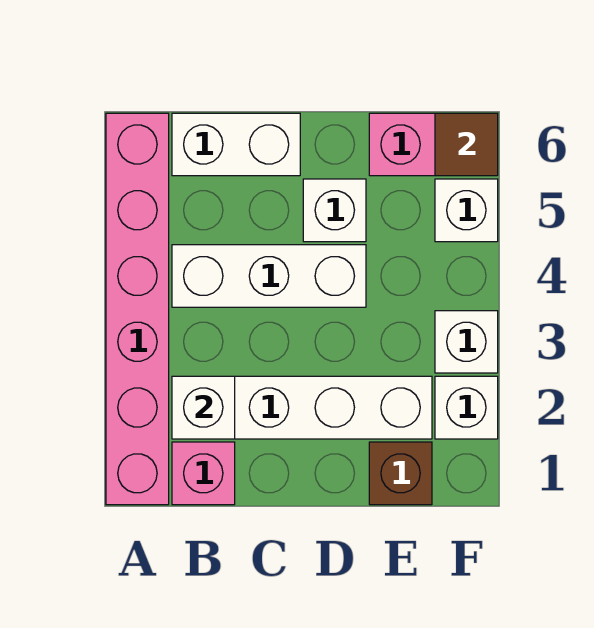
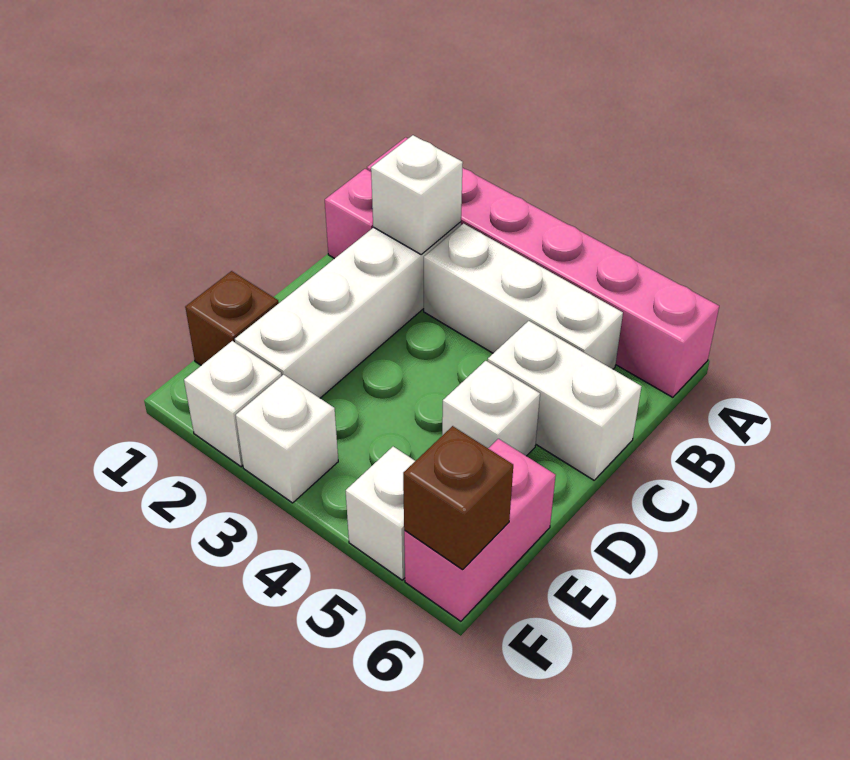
white brick B4:D4 level 1 -> white brick B3:B5 level 1
white brick B6:C6 level 1 -> white brick C5:C6 level 1
brown tile F6 level 2 -> brown brick F6 level 2

